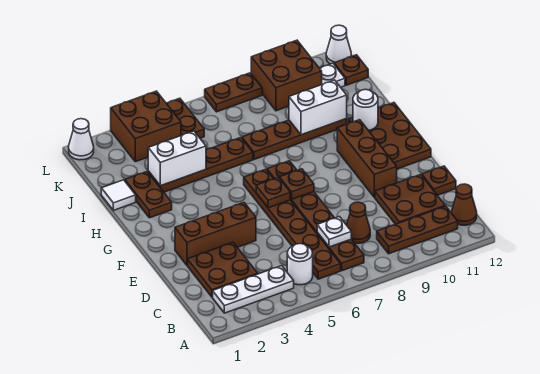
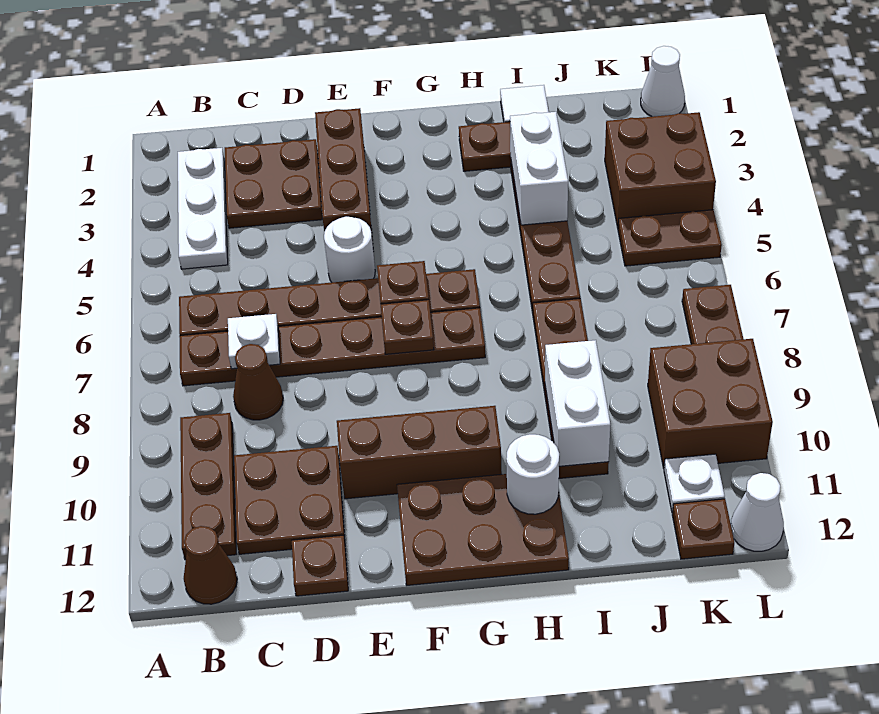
white round brick B5 level 1 -> white round brick E5 level 1

